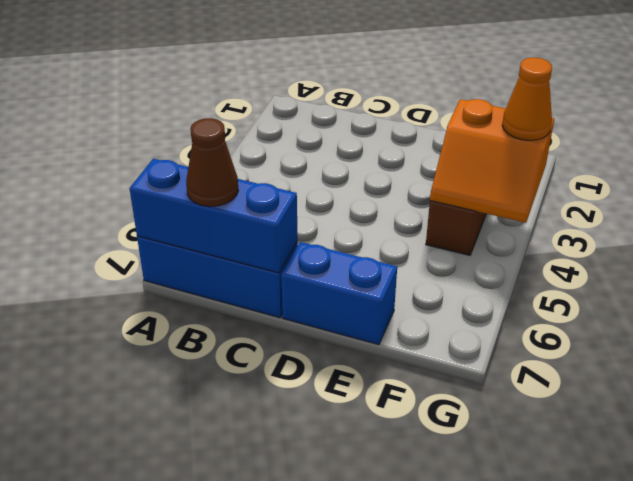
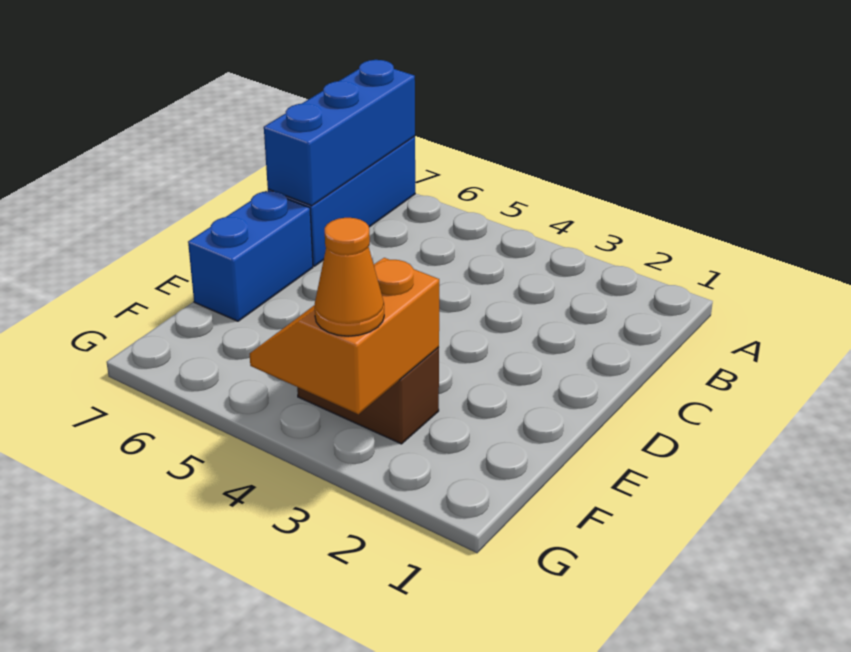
brown cone B7 level 3 -> none

